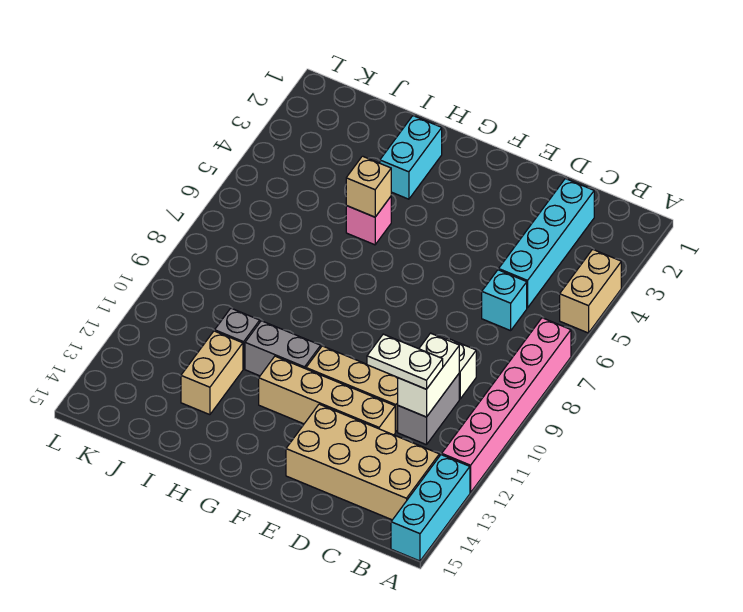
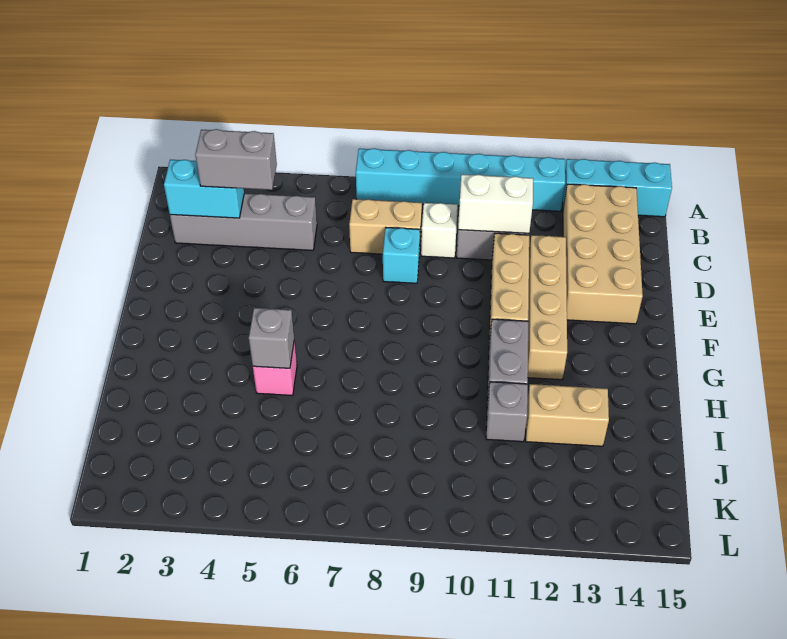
tan brick A4:A5 level 1 -> tan brick C7:C8 level 1
pink brick A7:A12 level 1 -> cyan brick A7:A12 level 1
cyan brick C2:C5 level 1 -> grey brick C2:C5 level 1
none -> grey brick C3:C4 level 3
cyan brick C6 level 1 -> cyan brick D8 level 1
white plate C11:D11 level 3 -> none
cyan brick H2:H3 level 1 -> cyan brick C2:C3 level 2
tan brick H5 level 2 -> grey brick H5 level 2

